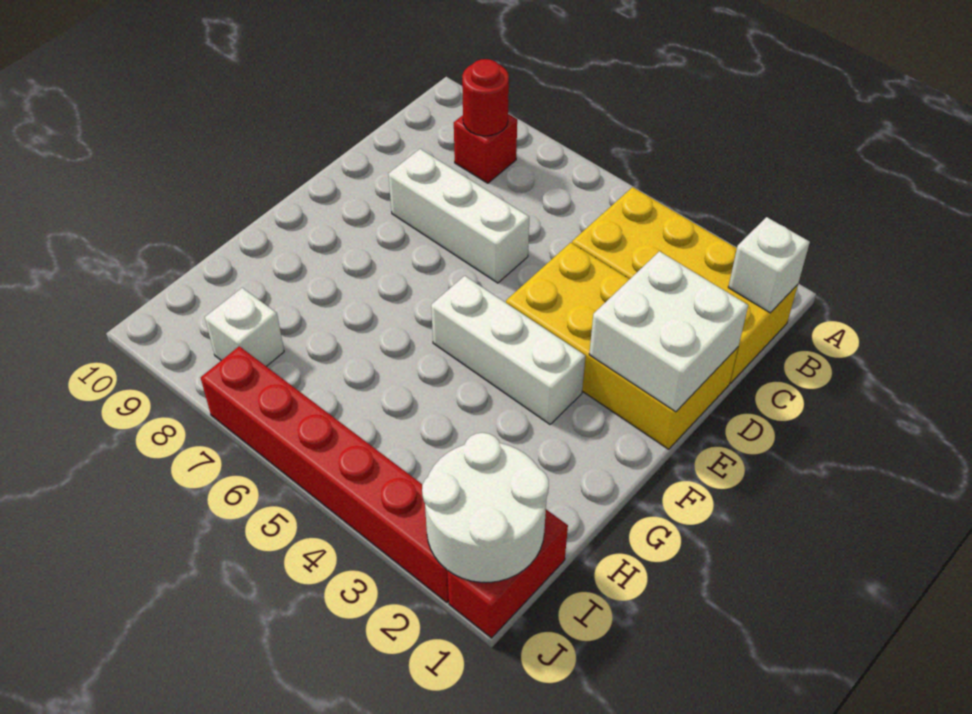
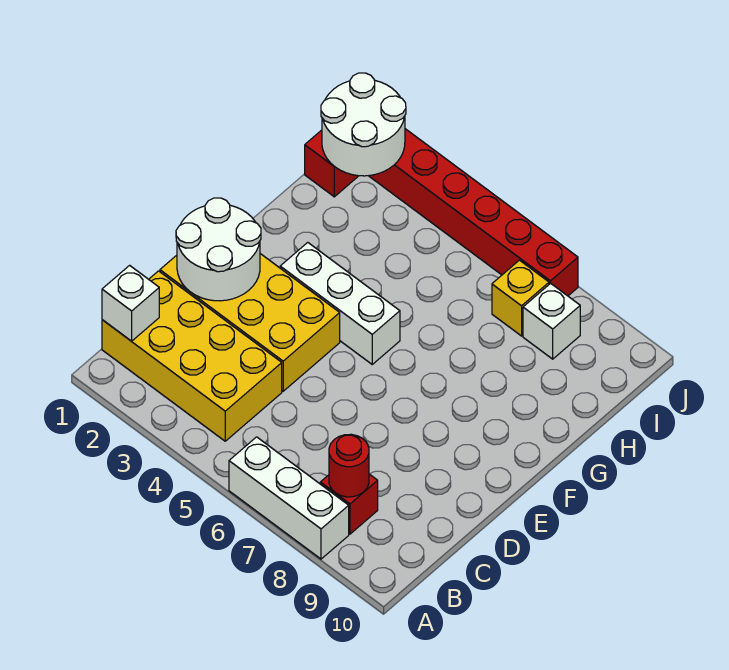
white brick D1:E2 level 2 -> white round brick D1:E2 level 2
white brick D6:D8 level 1 -> white brick A6:A8 level 1
none -> yellow brick I7 level 1

